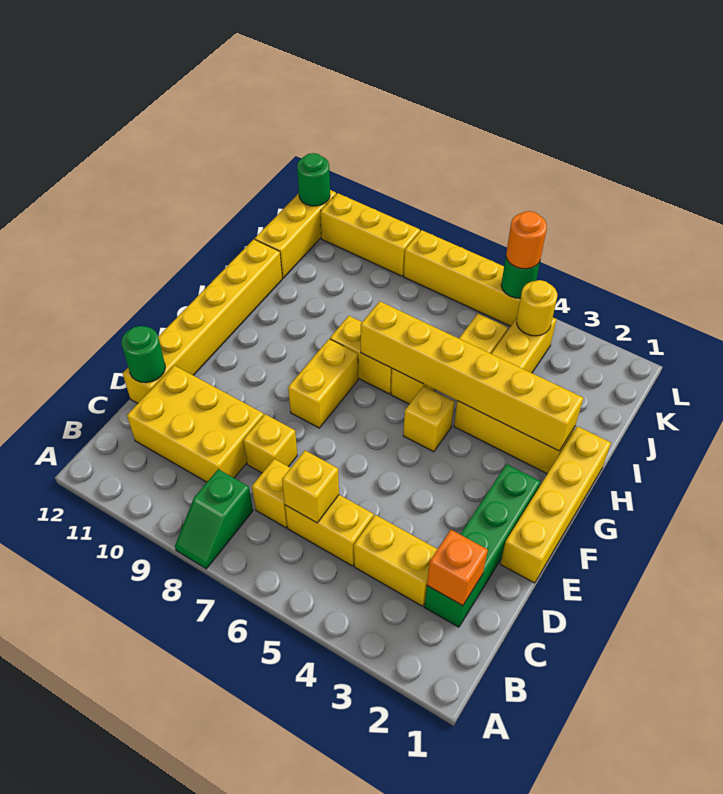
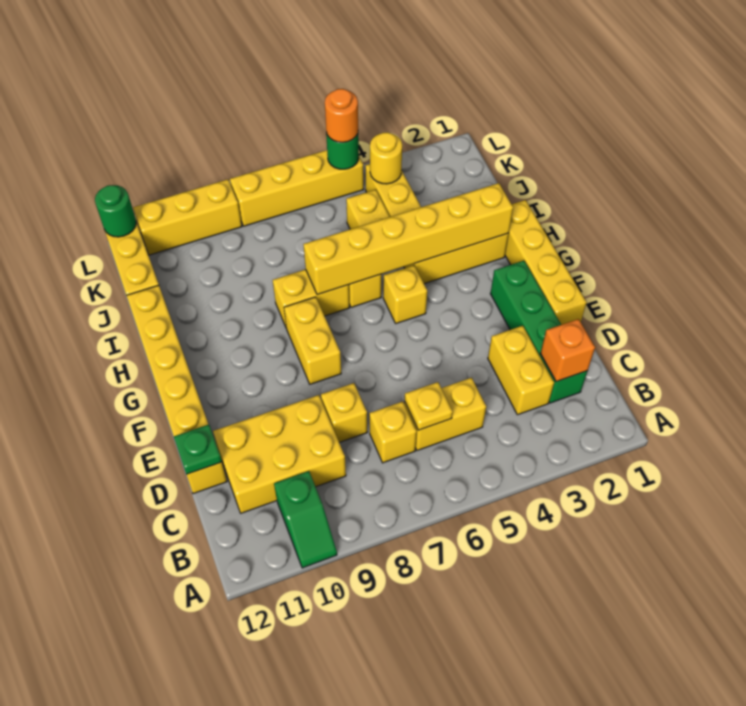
green slope A8:B8 level 1 top B -> green slope A10:B10 level 1 top B
yellow brick C3:C4 level 1 -> yellow brick C3:D3 level 1
yellow brick C6 level 2 -> yellow plate C6 level 2
green round brick D12 level 2 -> green plate D12 level 2

